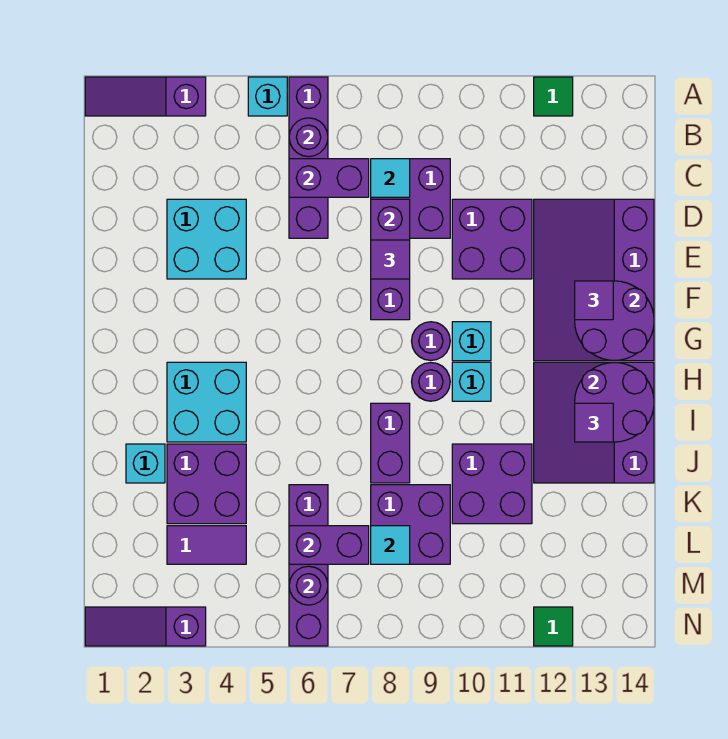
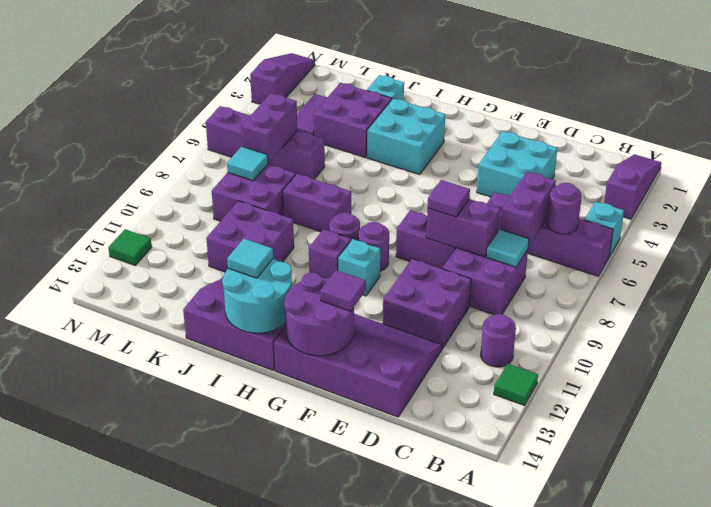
cyan brick H10 level 1 -> purple brick H10 level 1
purple round brick H13:I14 level 2 -> cyan round brick H13:I14 level 2
purple tile I13 level 3 -> cyan tile I13 level 3
purple round brick M6 level 2 -> purple round brick B11 level 1

